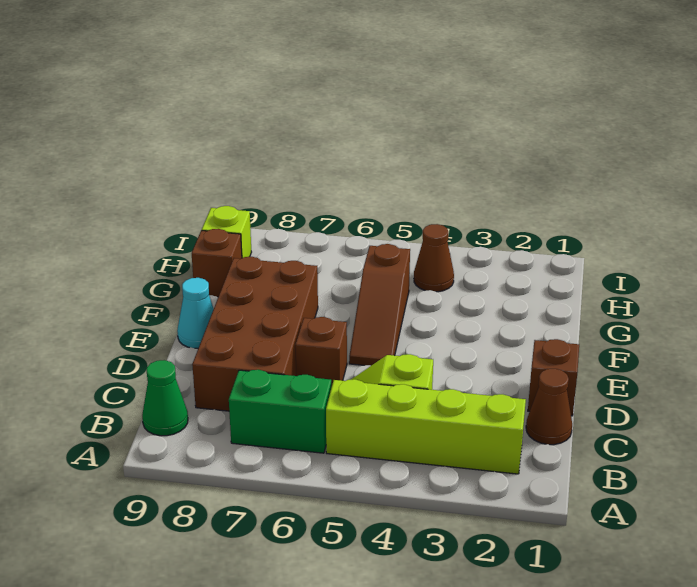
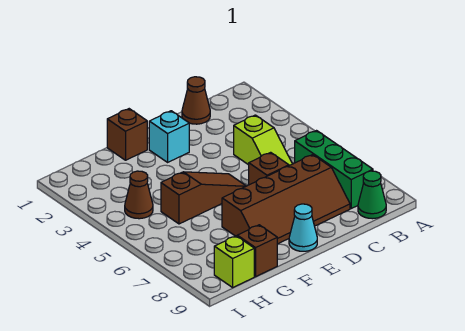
lime brick B2:B5 level 1 -> none
green brick B6:B7 level 1 -> green brick B6:B8 level 1
brown brick C7:F8 level 1 -> brown slope C7:F8 level 1 top 7
brown brick D1 level 1 -> brown brick F1 level 1
none -> cyan brick E2 level 1

